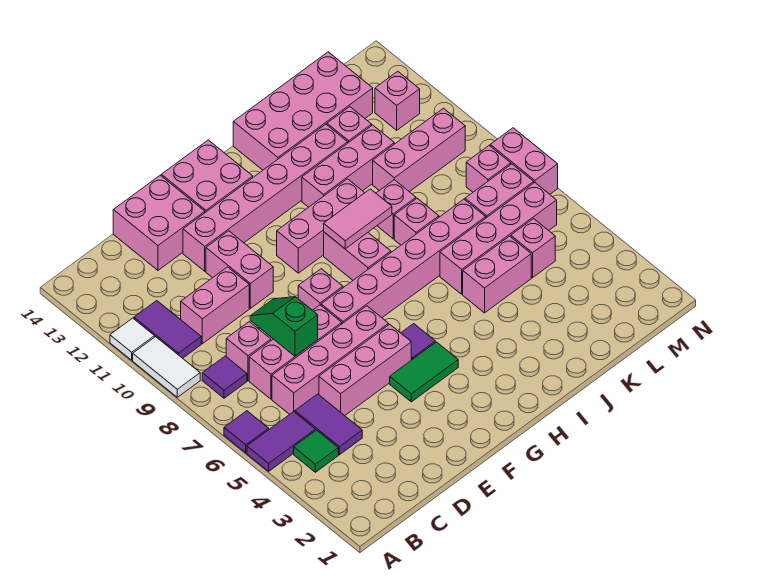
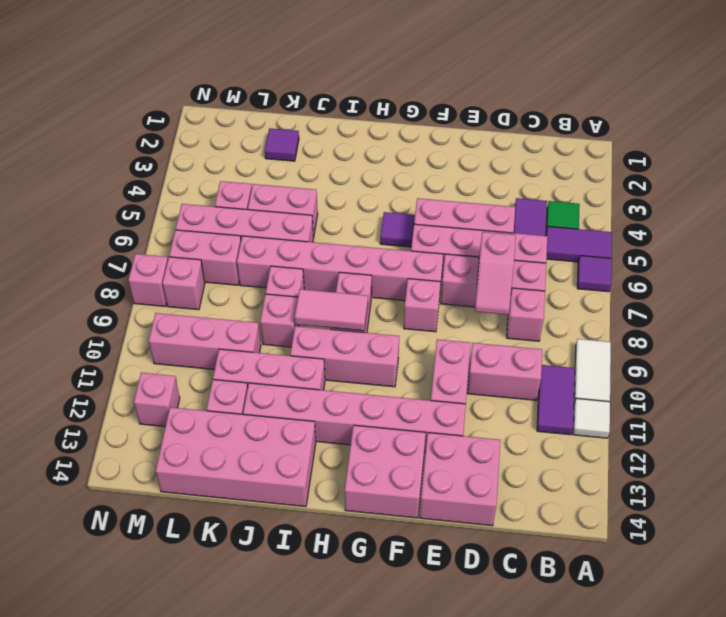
purple tile B8 level 1 -> purple tile K2 level 1
green slope D7:D8 level 2 top 7 -> pink slope D7:D8 level 2 top 7
green tile F4:G4 level 1 -> none
pink brick N7:N8 level 1 -> pink brick N8 level 1

